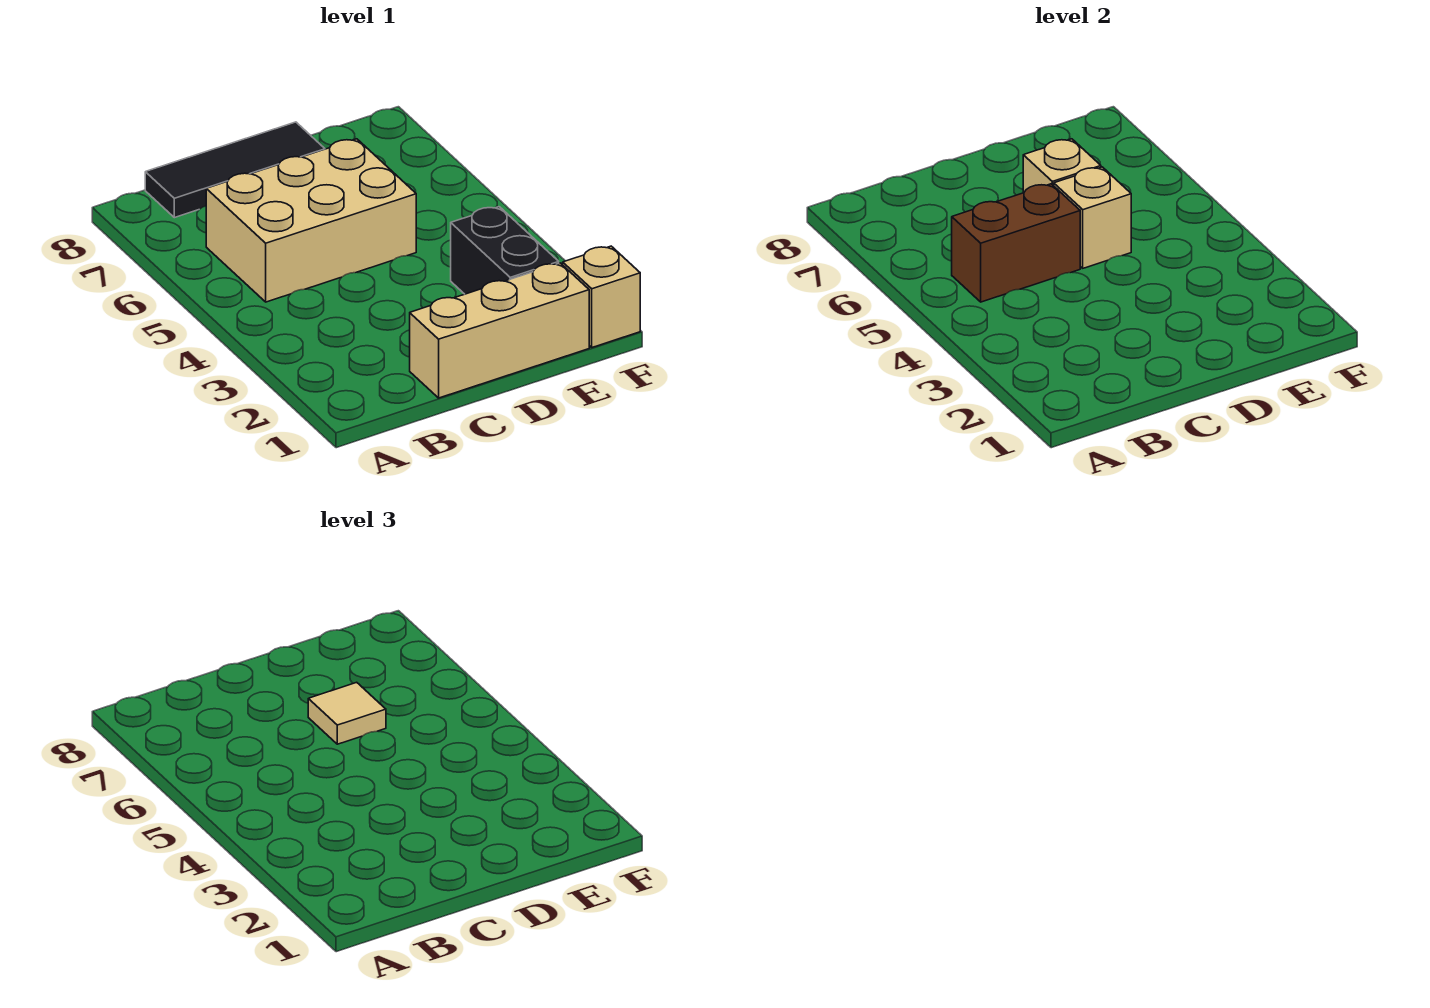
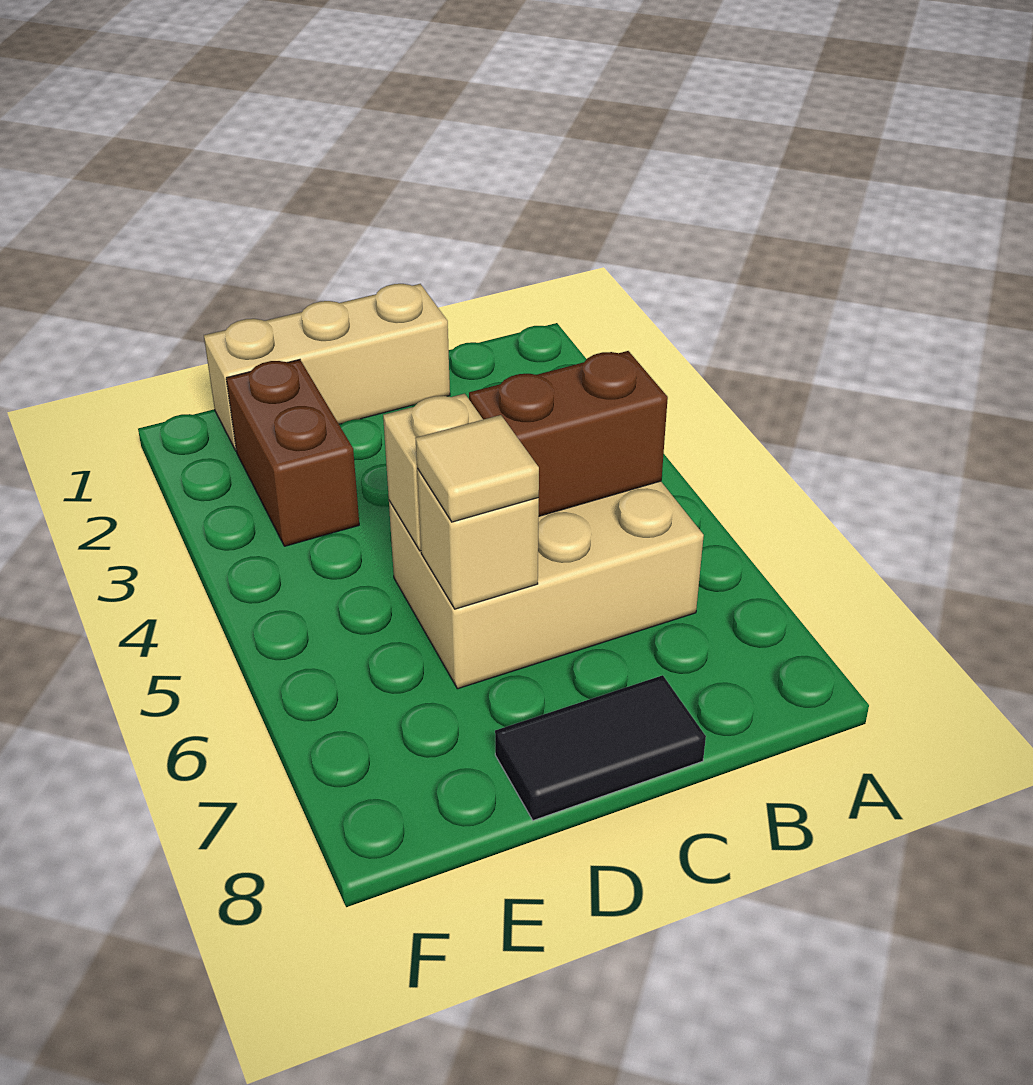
black tile B8:D8 level 1 -> black tile C8:D8 level 1
black brick E2:E3 level 1 -> brown brick E2:E3 level 1
tan brick F1 level 1 -> none

